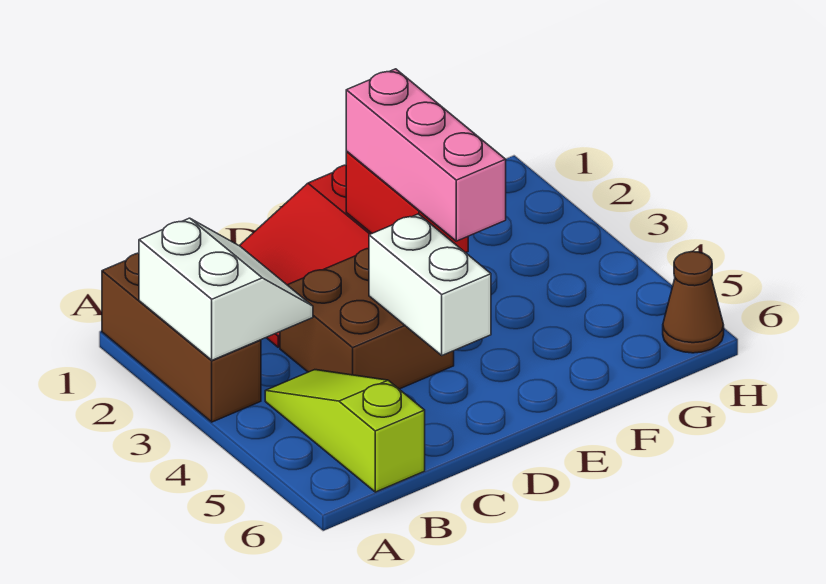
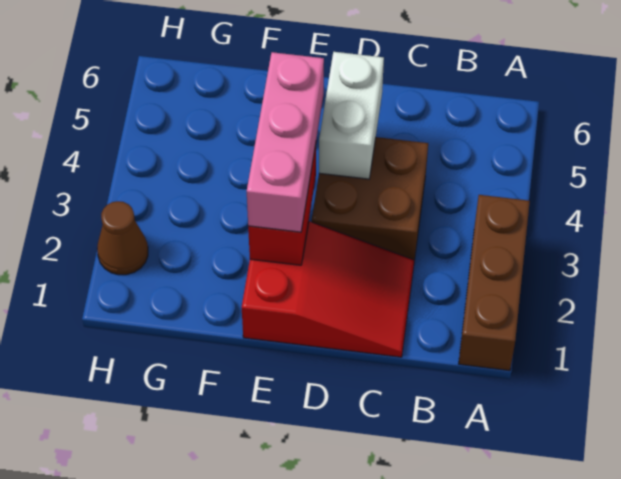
white slope A2:B3 level 2 top A -> none
lime slope B4:B6 level 1 top 6 -> none
brown cone H6 level 1 -> brown cone H2 level 1

